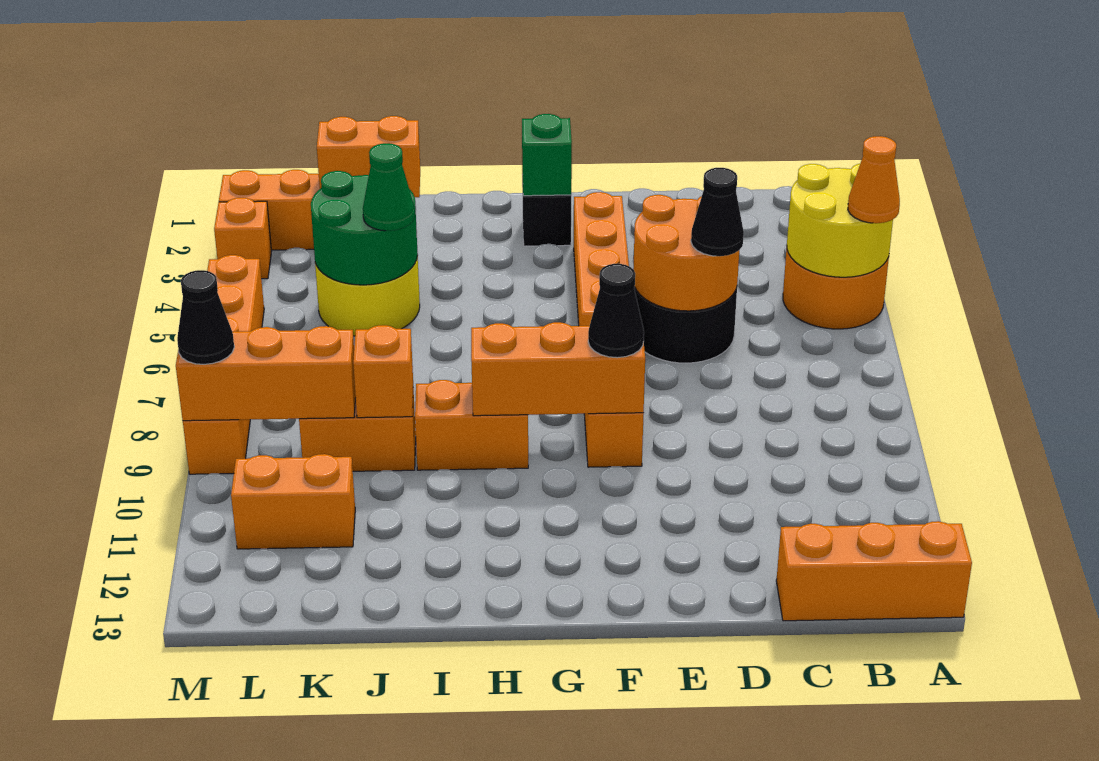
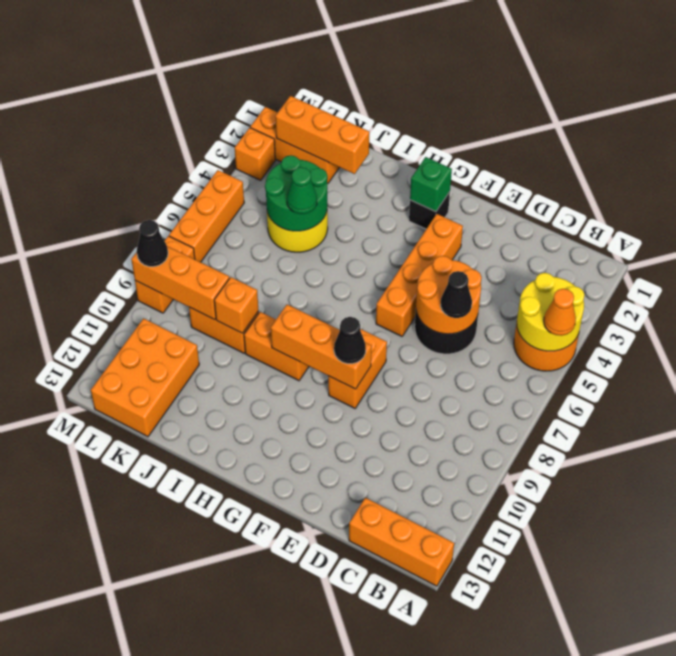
orange brick J2:K2 level 2 -> orange brick J2:L2 level 2
orange brick K11:L11 level 1 -> orange brick K11:L13 level 1

